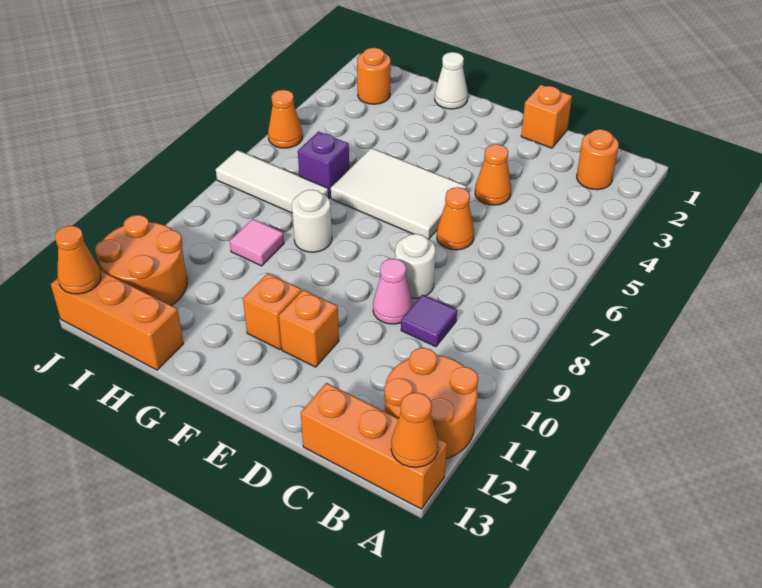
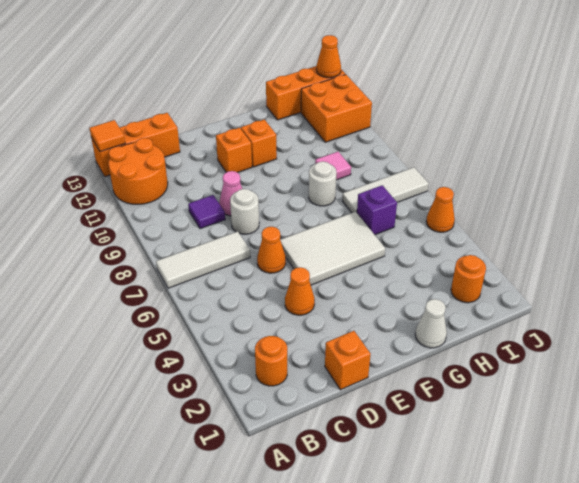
none -> white tile A7:C7 level 1
orange cone A13 level 2 -> orange tile A13 level 2
orange round brick I11:J12 level 1 -> orange brick I11:J12 level 1

